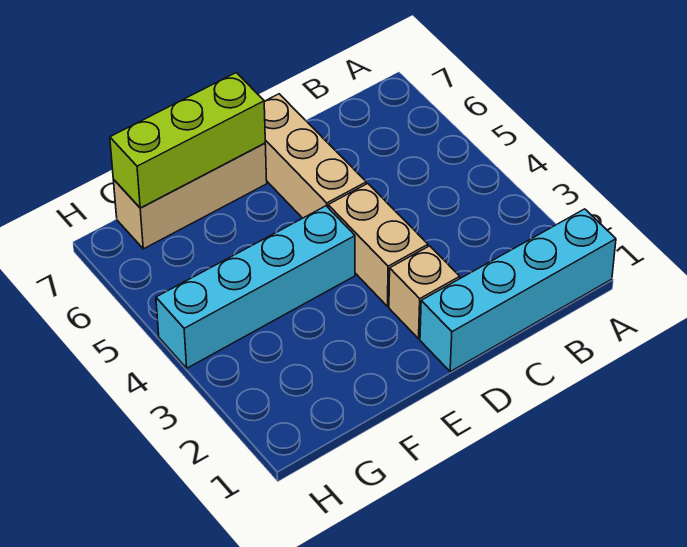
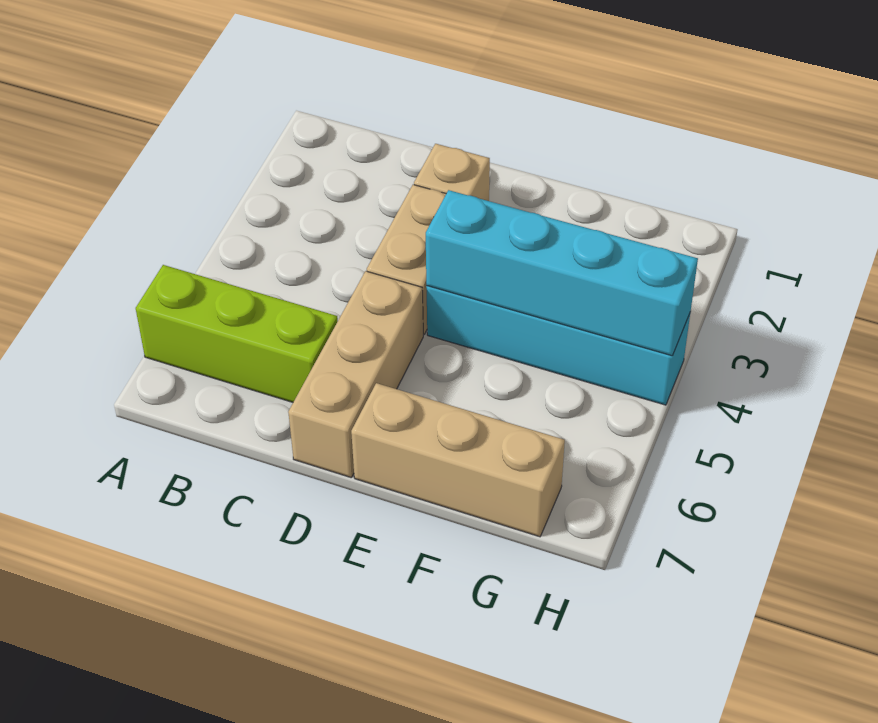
cyan brick A1:D1 level 1 -> cyan brick E4:H4 level 2
lime brick E7:G7 level 2 -> lime brick A6:C6 level 1

